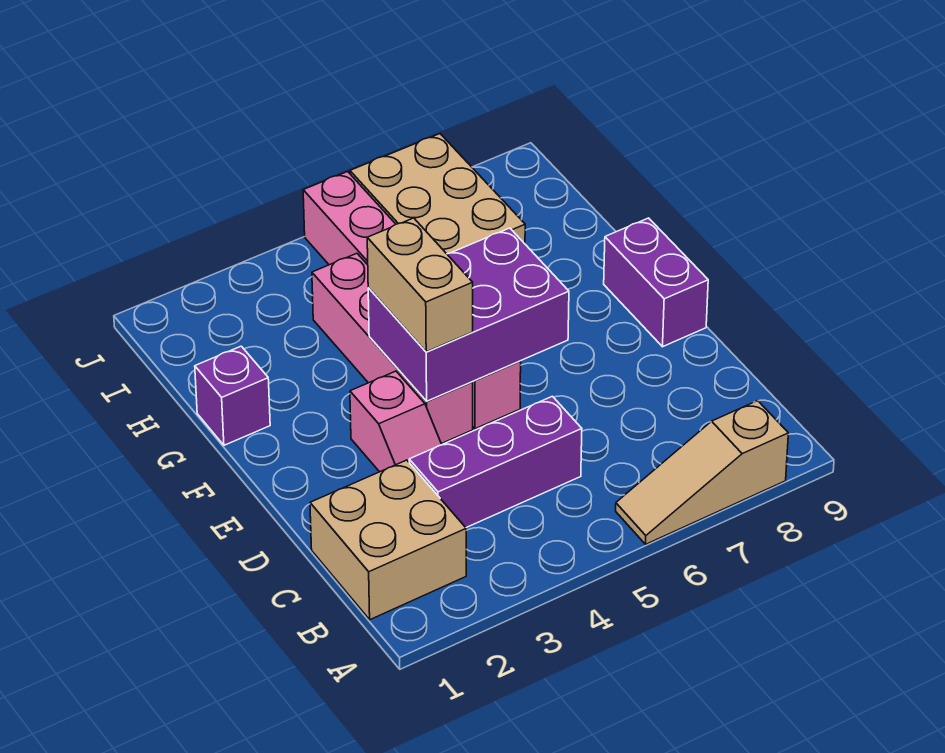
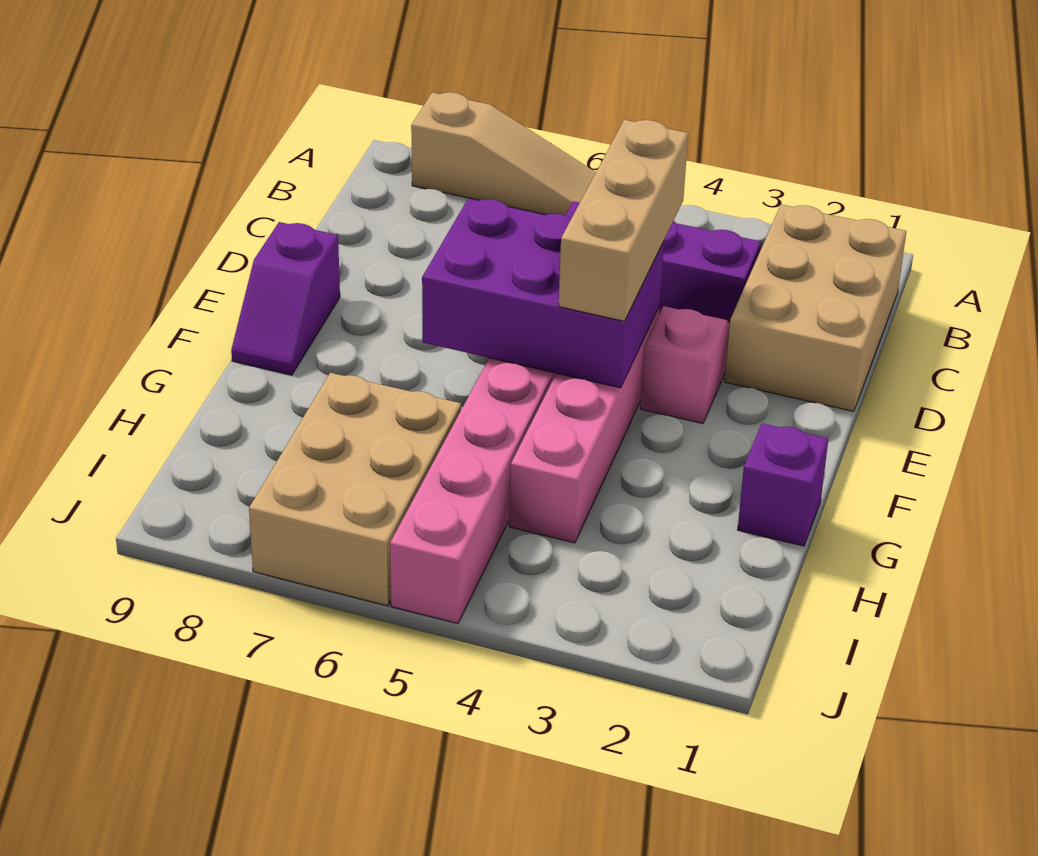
tan brick B1:C2 level 1 -> tan brick B1:D2 level 1
tan brick E4:F4 level 3 -> tan brick D4:F4 level 3
purple brick E9:F9 level 1 -> purple slope E9:F9 level 1 top E

